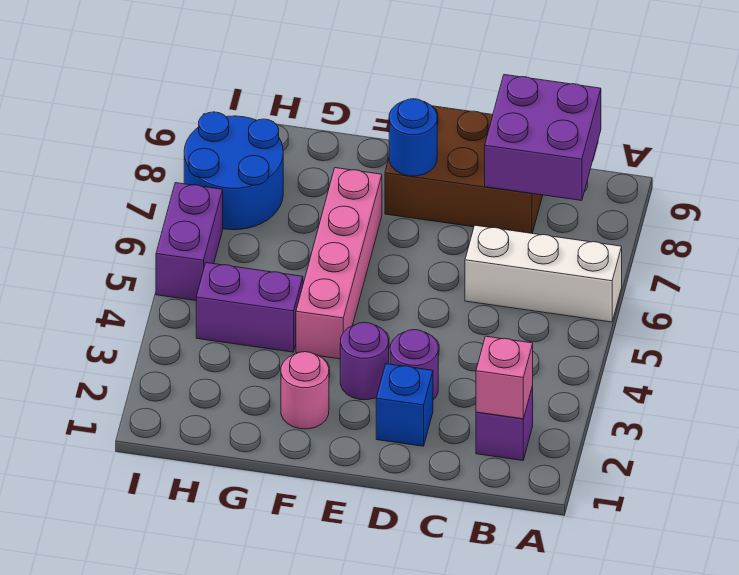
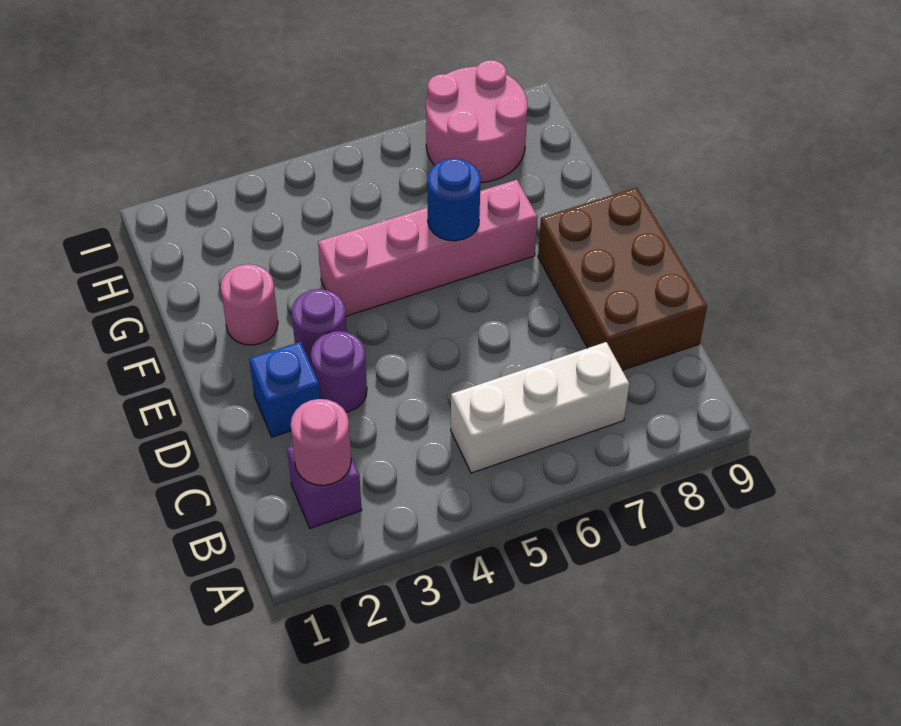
white brick A6:C6 level 1 -> white brick B5:B7 level 1
pink brick B2 level 2 -> pink round brick B2 level 2
purple brick B8:C9 level 2 -> none
blue round brick E8 level 2 -> blue round brick F6 level 2
purple brick G4:H4 level 1 -> none
blue round brick H7:I8 level 1 -> pink round brick H7:I8 level 1
purple brick I5:I6 level 1 -> none

